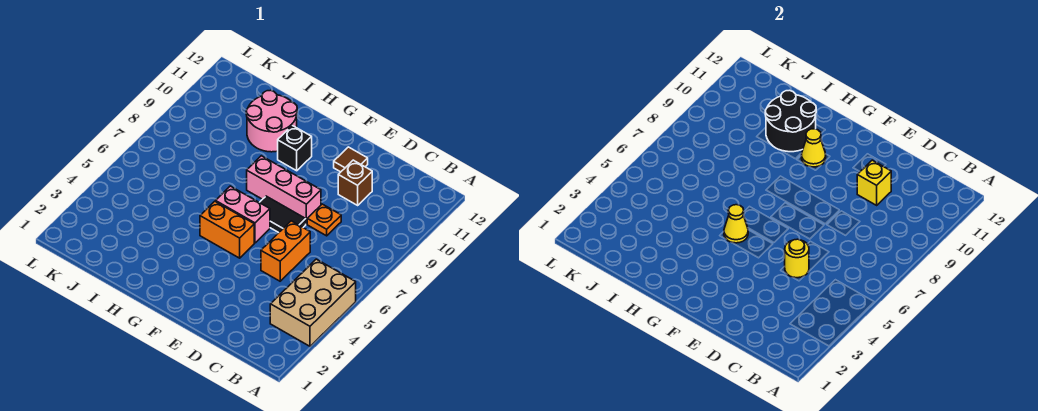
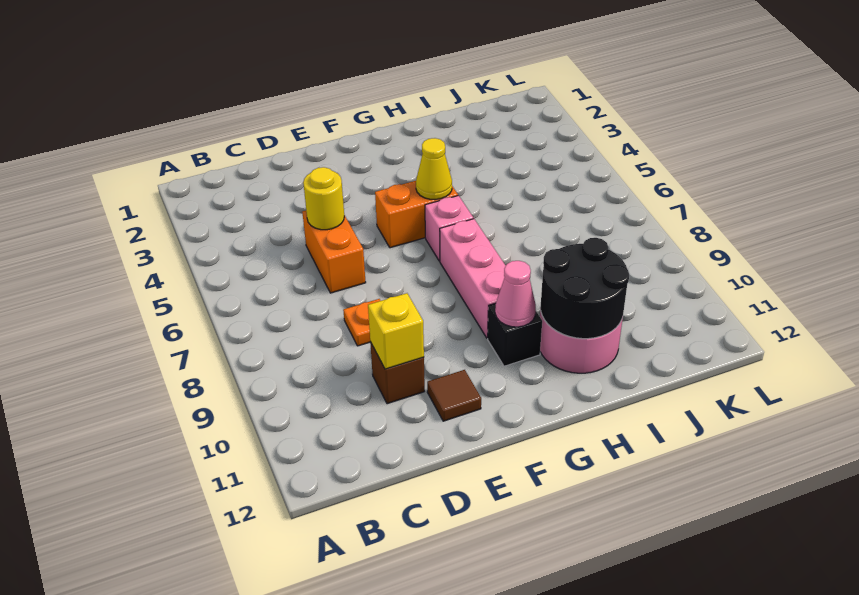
tan brick A3:B5 level 1 -> none
black tile E7:F7 level 1 -> none
pink brick E8:G8 level 1 -> pink brick G7:G9 level 1
pink brick F6:G6 level 1 -> pink brick G6 level 1
yellow cone G10 level 2 -> pink cone G10 level 2

